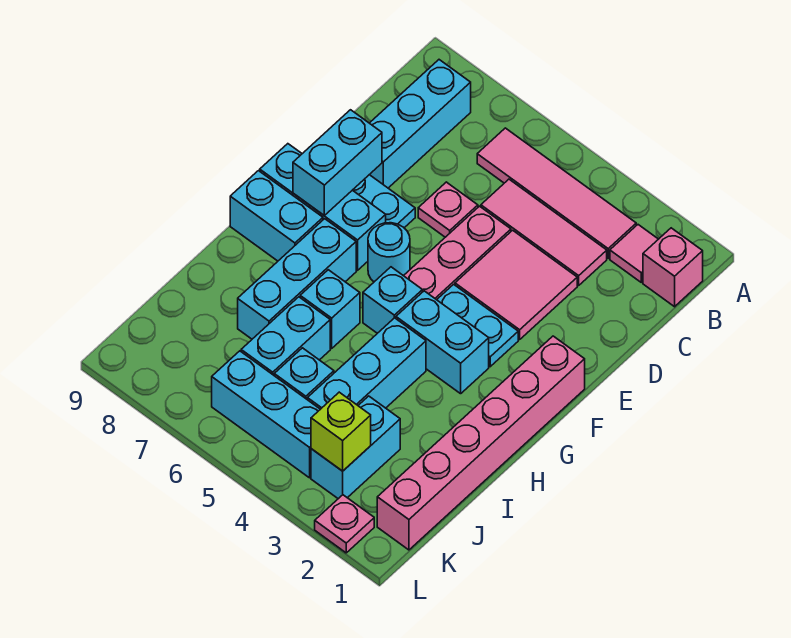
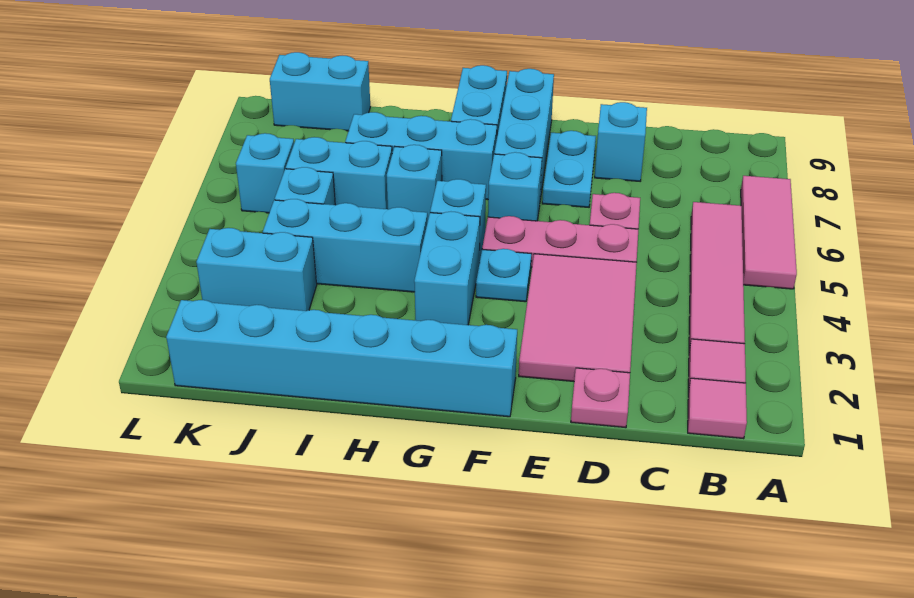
pink brick B1 level 1 -> pink tile B1 level 1
cyan brick B8:D8 level 1 -> cyan brick D8 level 1
pink tile C3:C5 level 1 -> pink tile A5:A7 level 1
pink tile D3:E4 level 1 -> pink tile D2:E4 level 1
cyan brick E8:F8 level 2 -> cyan brick J9:K9 level 1
pink brick F1:K1 level 1 -> cyan brick F1:K1 level 1
cyan plate F3:F4 level 1 -> cyan plate F4 level 1
cyan round brick F6 level 1 -> cyan brick F6 level 1
lime brick K3 level 2 -> none
cyan brick K4:K6 level 1 -> cyan brick K6 level 1
pink plate L2 level 1 -> pink plate D1 level 1

